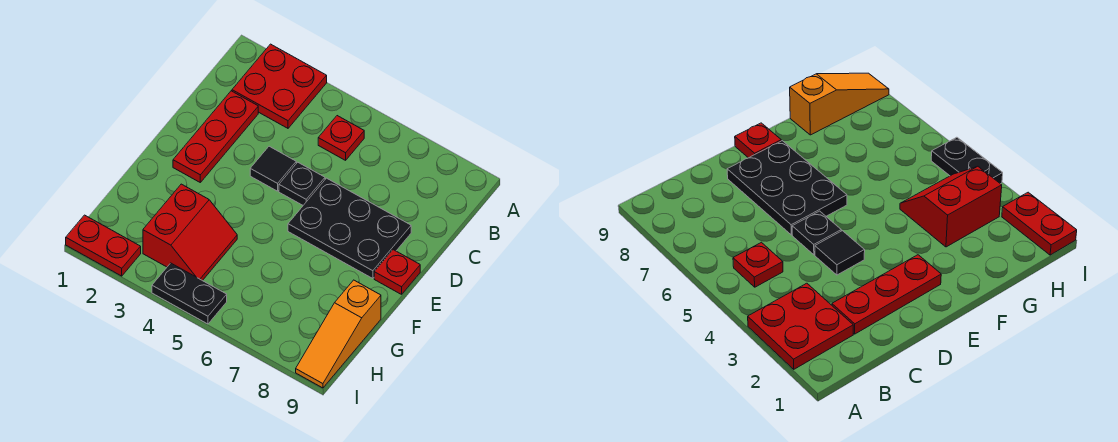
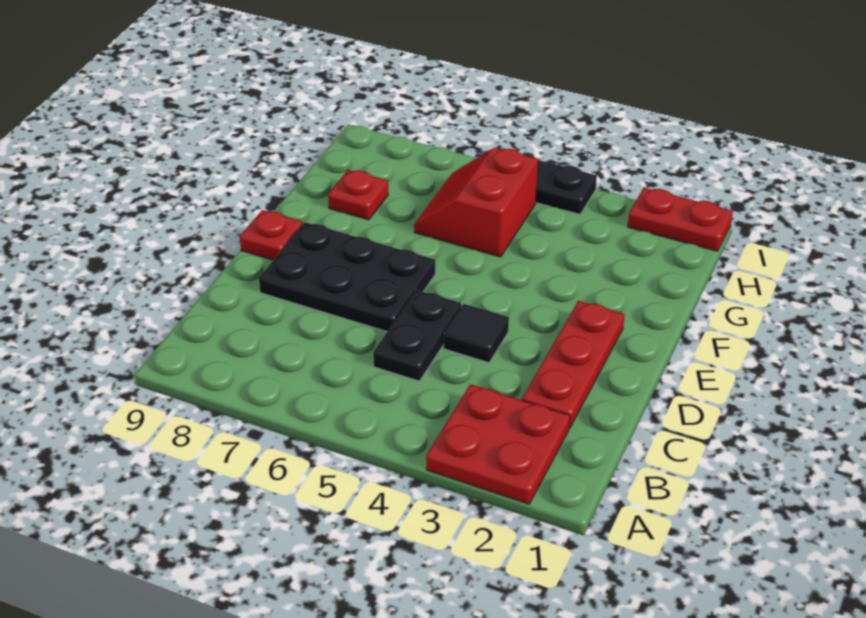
red plate B5 level 1 -> red plate G8 level 1
black plate D5 level 1 -> black plate C5:D5 level 1
red slope G3:H4 level 1 top 3 -> red slope G5:H6 level 1 top 5
orange slope G9:I9 level 1 top G -> none

